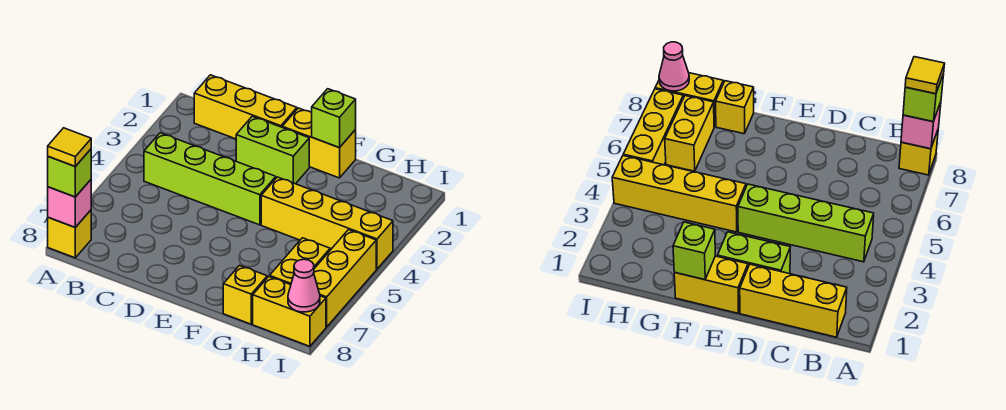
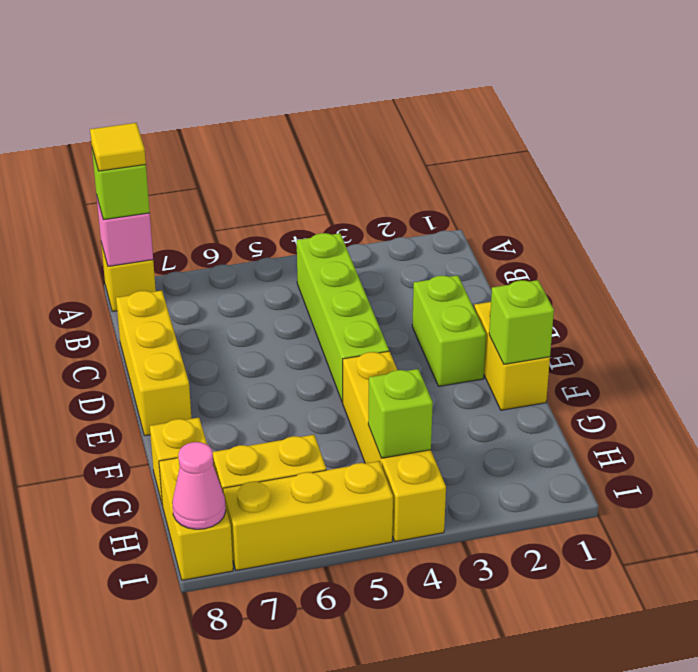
yellow brick B1:D1 level 1 -> yellow brick C8:E8 level 1
none -> lime brick H4 level 2

